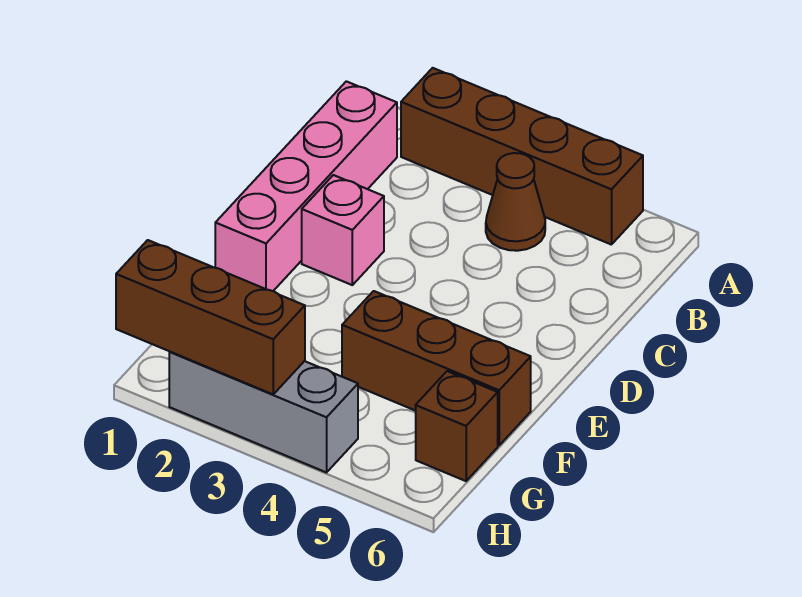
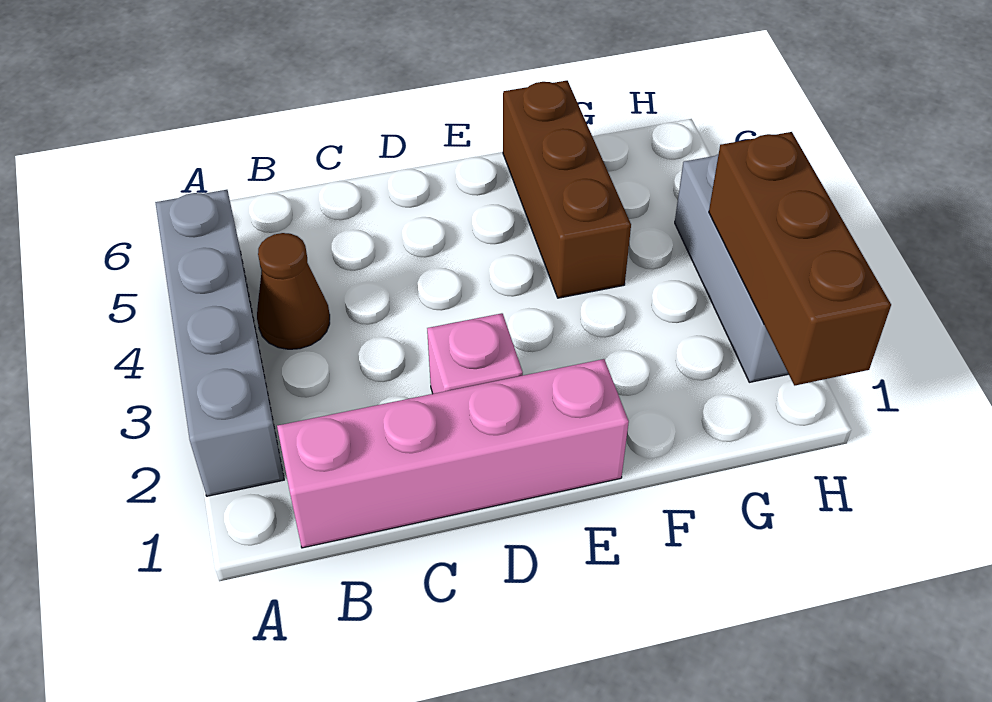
brown brick A2:A5 level 1 -> grey brick A2:A5 level 1
brown brick G6 level 1 -> none

